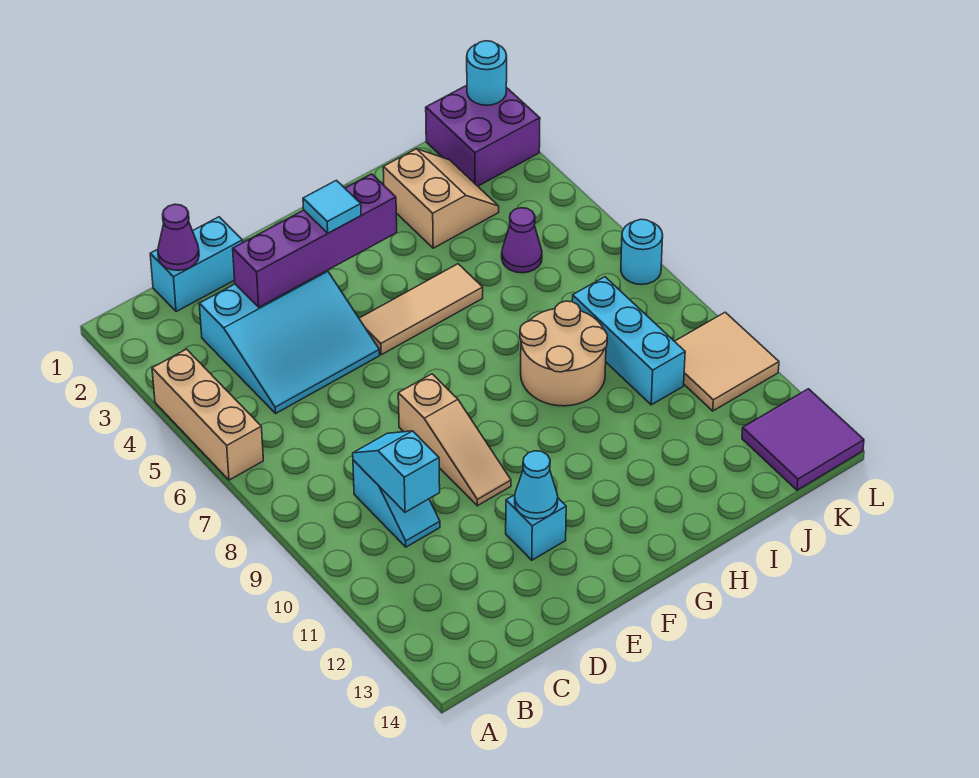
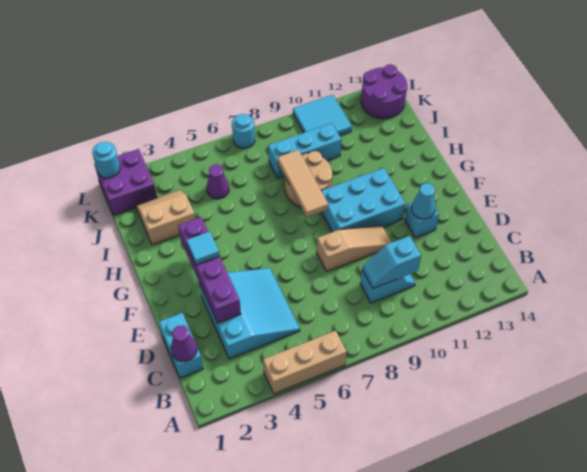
tan tile F5:H5 level 1 -> tan tile G8:I8 level 2
none -> cyan brick F9:G11 level 1
tan tile K10:L11 level 1 -> cyan tile K10:L11 level 1
purple tile K13:L14 level 1 -> purple round brick K13:L14 level 1

